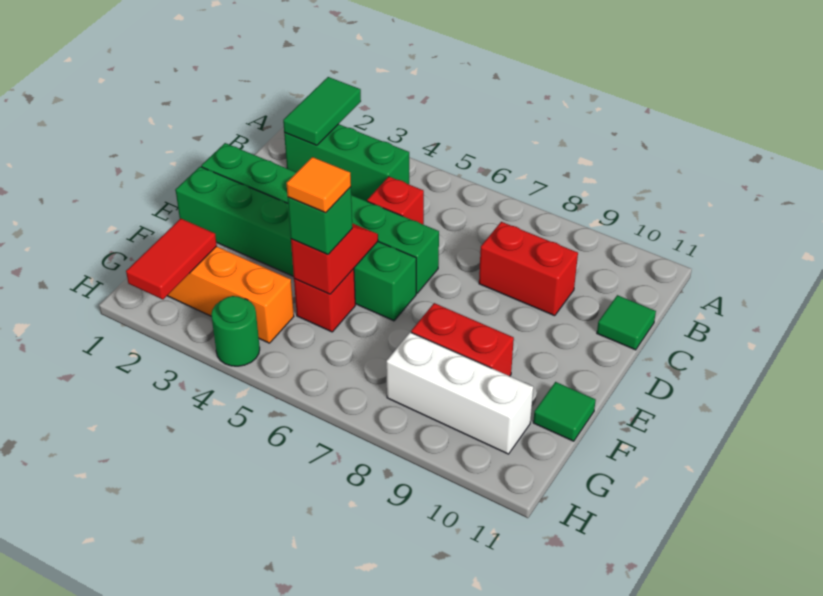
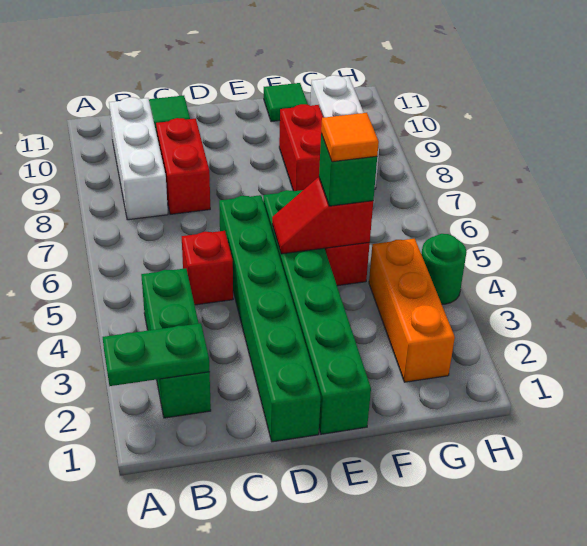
green tile A2:B2 level 2 -> green plate A2:B2 level 2
none -> white brick B8:B10 level 1
red tile G2:H2 level 2 -> none

